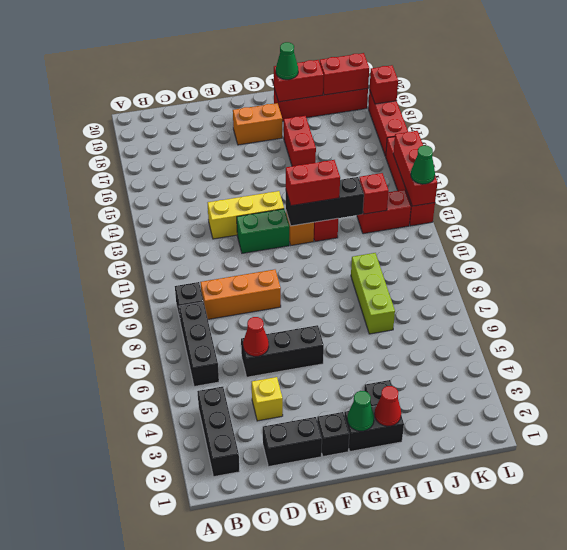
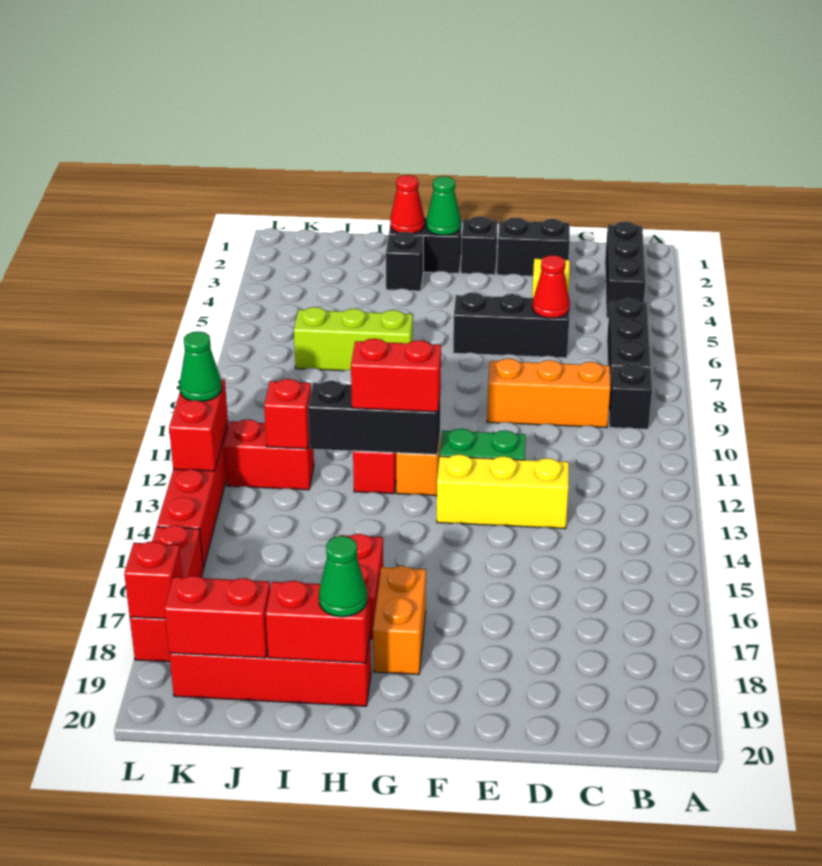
orange brick F18:G18 level 1 -> orange brick G17:G18 level 1
lime brick I7:I9 level 1 -> lime brick H7:J7 level 1
red brick L12:L14 level 2 -> red brick L12:L13 level 2

